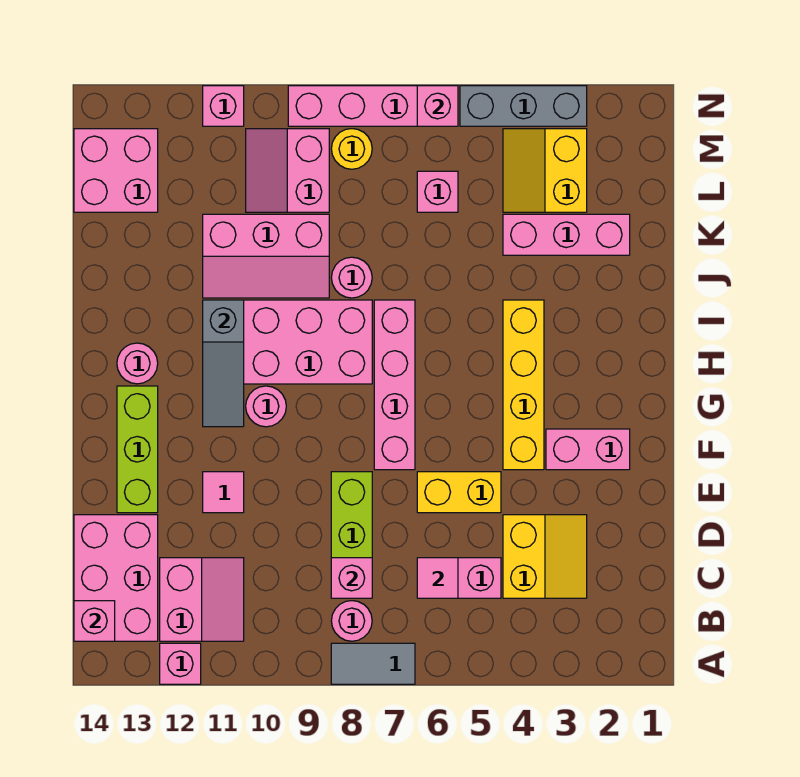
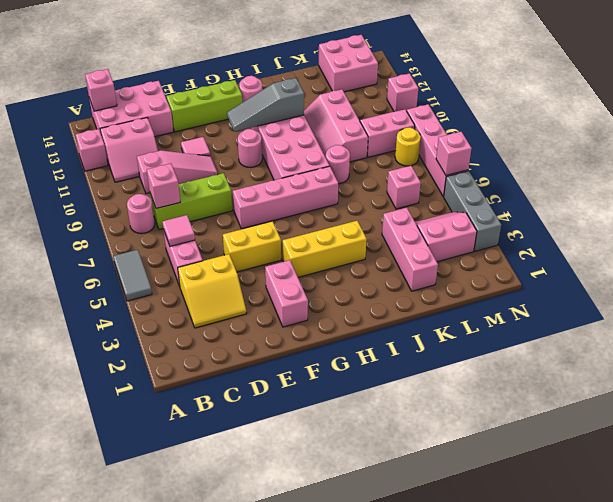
grey tile A7:A8 level 1 -> grey tile A5:A6 level 1
none -> pink slope C10:E10 level 1 top C
yellow brick E5:E6 level 1 -> yellow brick E5:F5 level 1
yellow brick F4:I4 level 1 -> yellow brick G4:I4 level 1
yellow slope L3:M4 level 1 top 3 -> pink slope L3:M4 level 1 top 3

